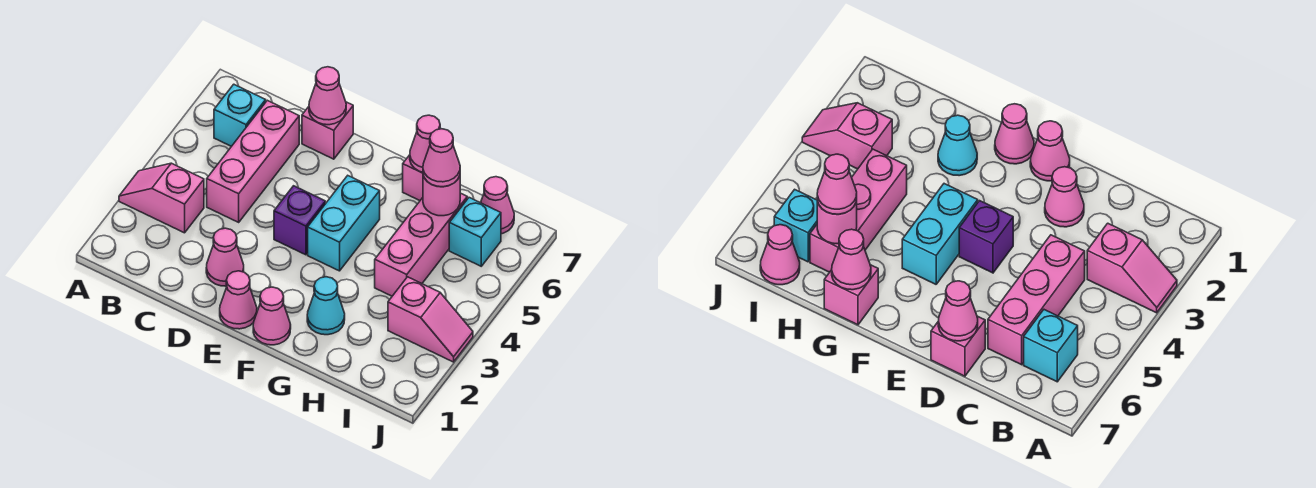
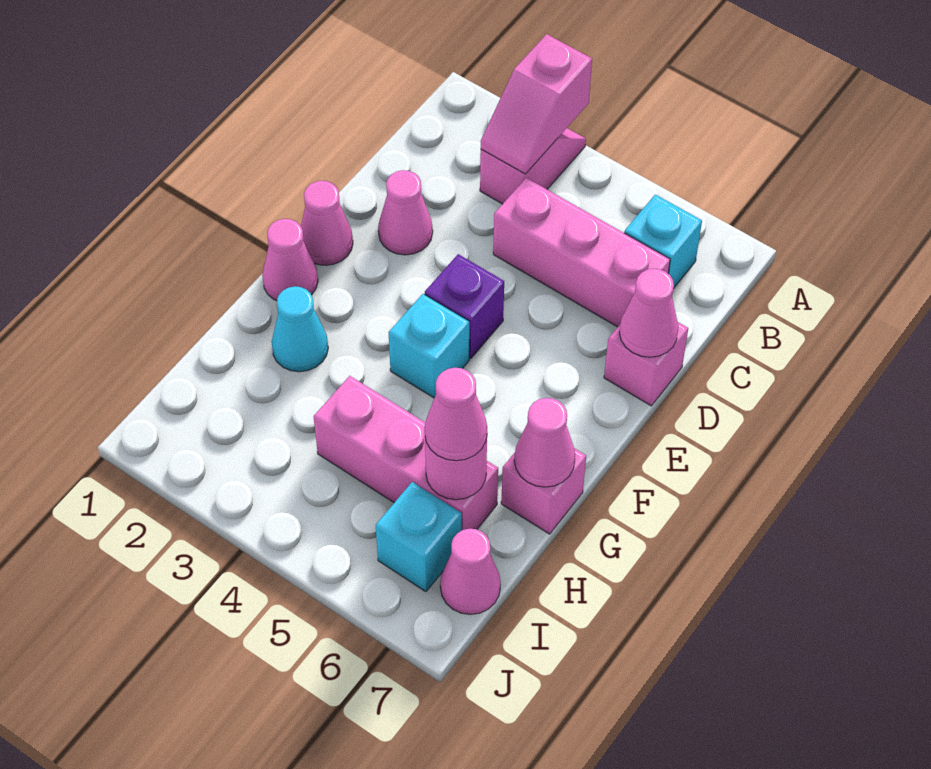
cyan brick F4:F5 level 1 -> cyan brick F4 level 1
pink slope I3:J3 level 1 top I -> pink slope A3:B3 level 2 top A

